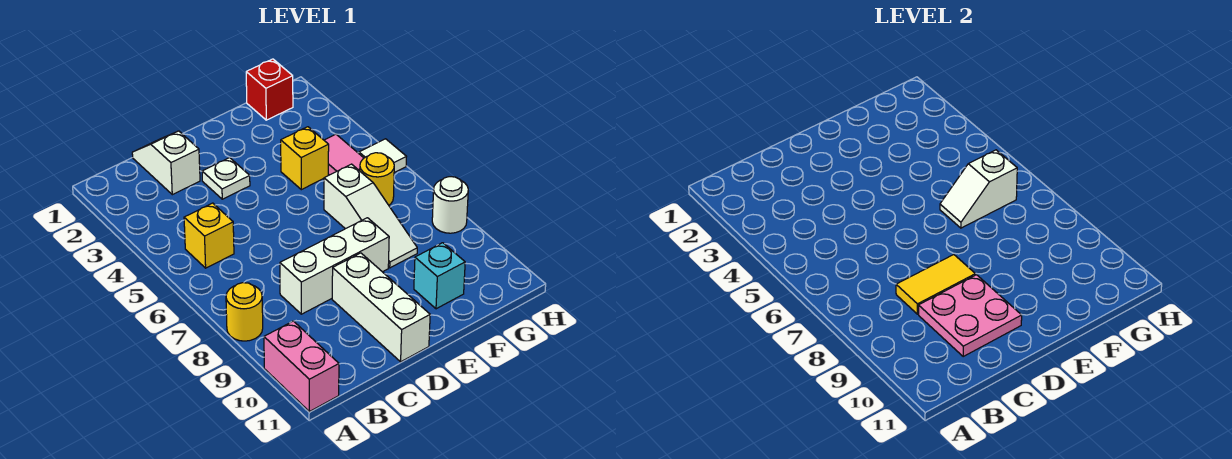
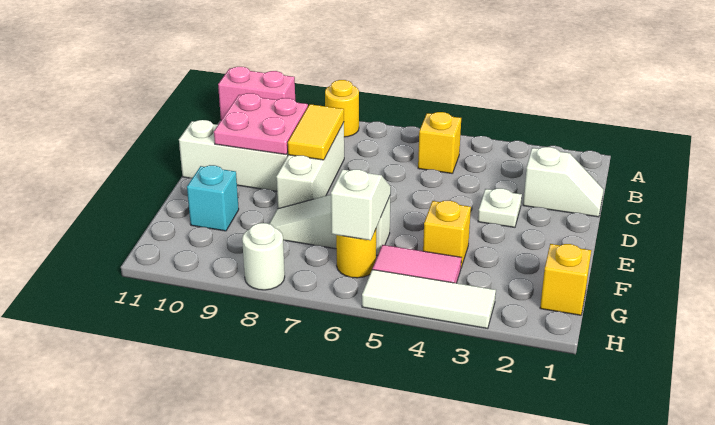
red brick G1 level 1 -> yellow brick G1 level 1
white tile H5 level 1 -> white tile H3:H5 level 1

